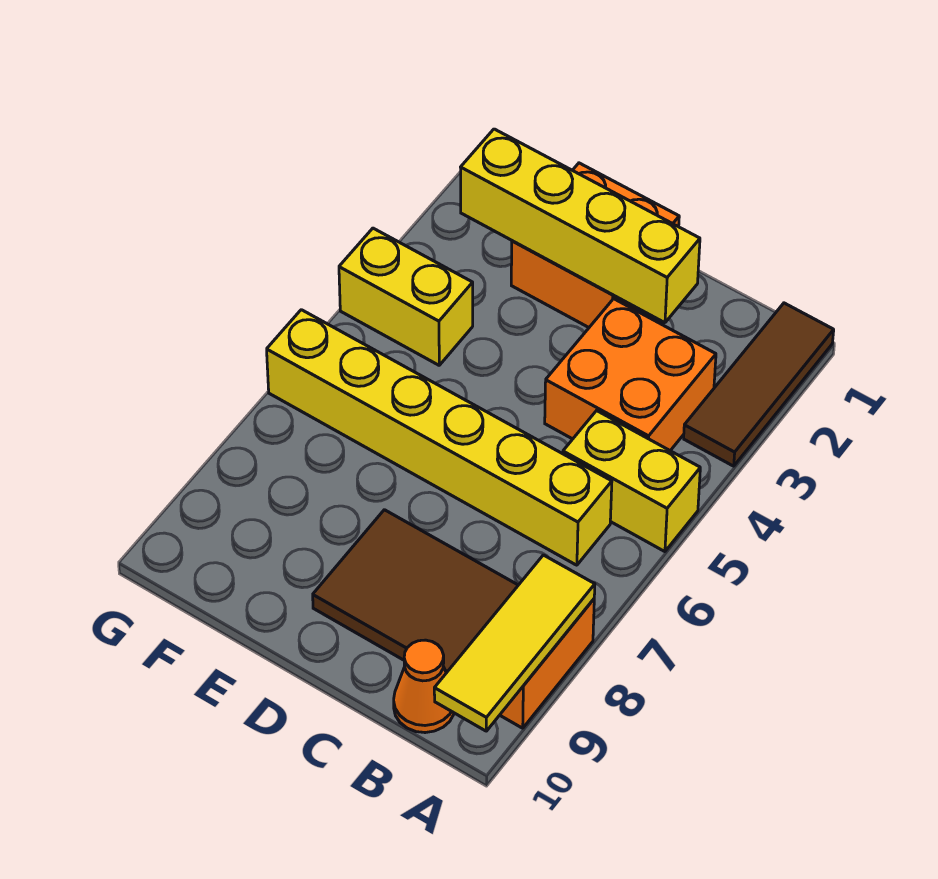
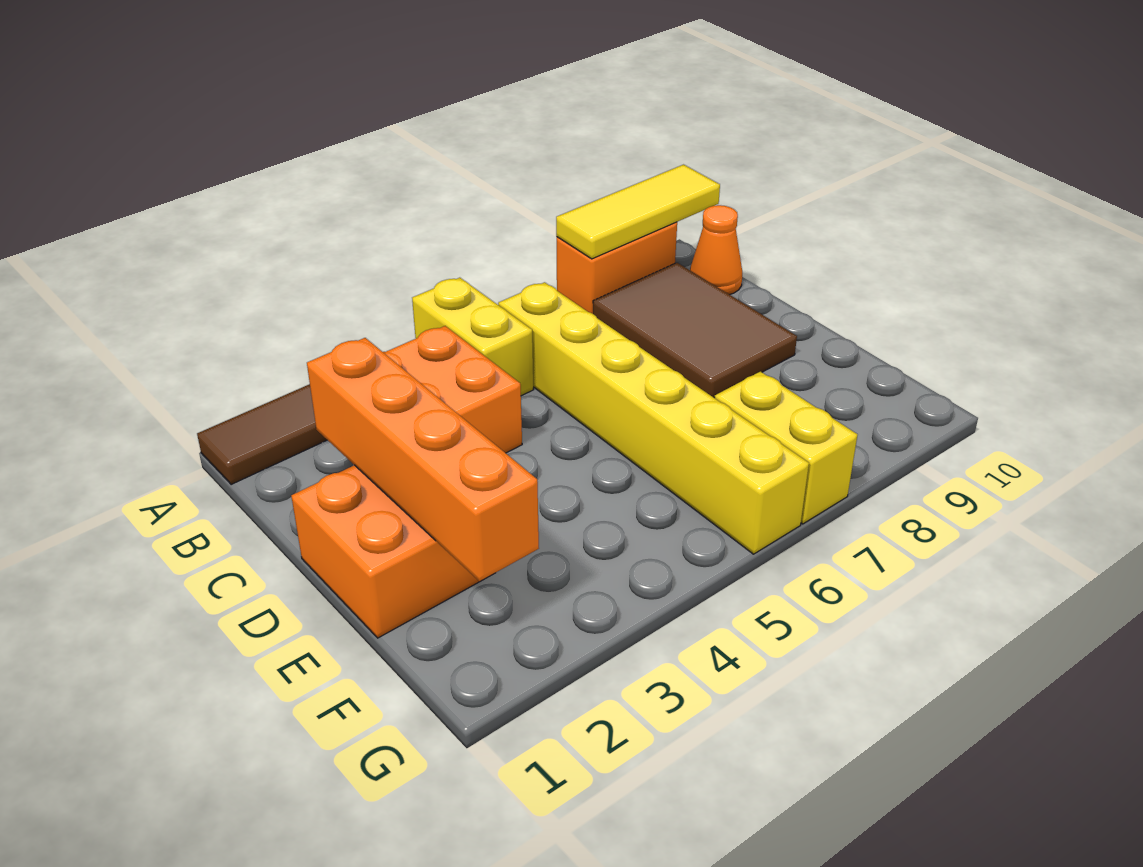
yellow brick C2:F2 level 2 -> orange brick C2:F2 level 2
yellow brick F4:G4 level 1 -> yellow brick F7:G7 level 1

